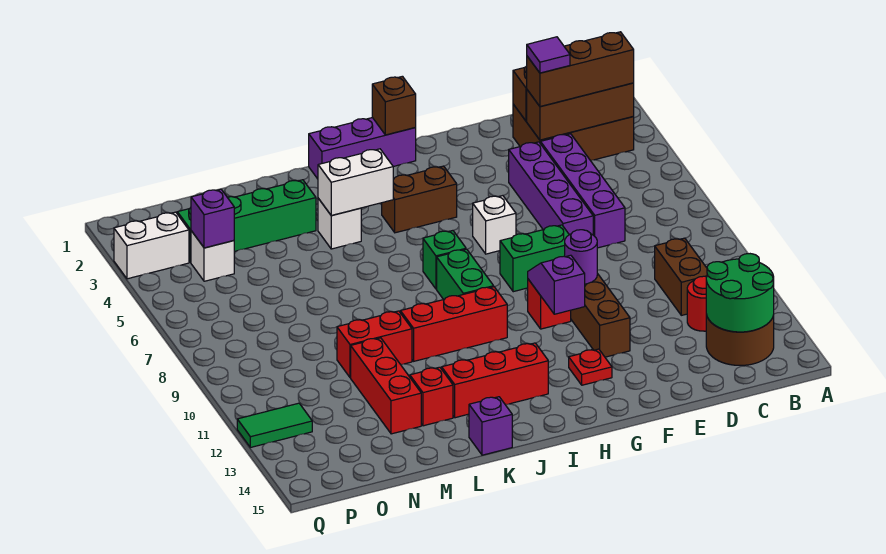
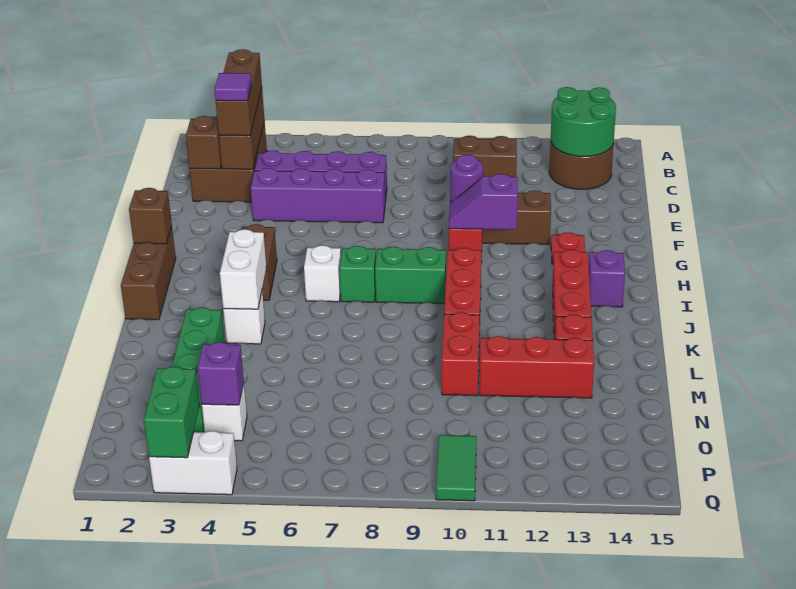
red round brick C12 level 1 -> none
green brick F8:G8 level 1 -> green brick P3:Q3 level 2
white brick G6 level 1 -> white brick I6 level 1
purple brick H1:J1 level 1 -> brown brick H1:J1 level 1
purple brick K15 level 1 -> purple brick I14 level 1
white brick P3:Q3 level 1 -> white brick Q3:Q4 level 1
green tile P12:Q12 level 1 -> green tile P10:Q10 level 1

